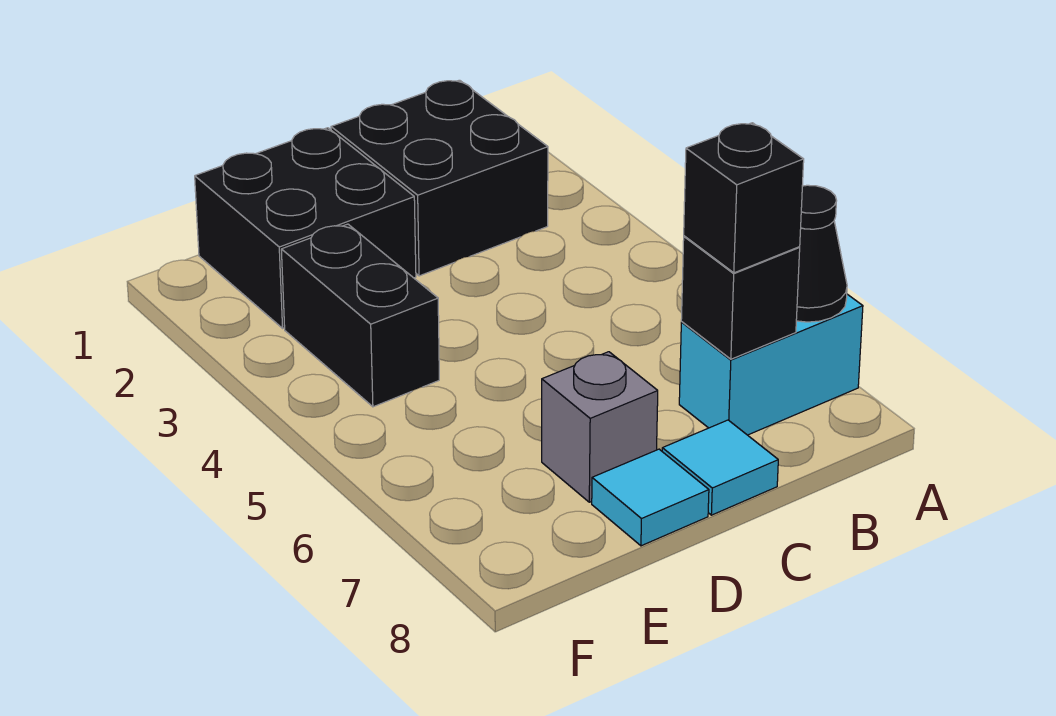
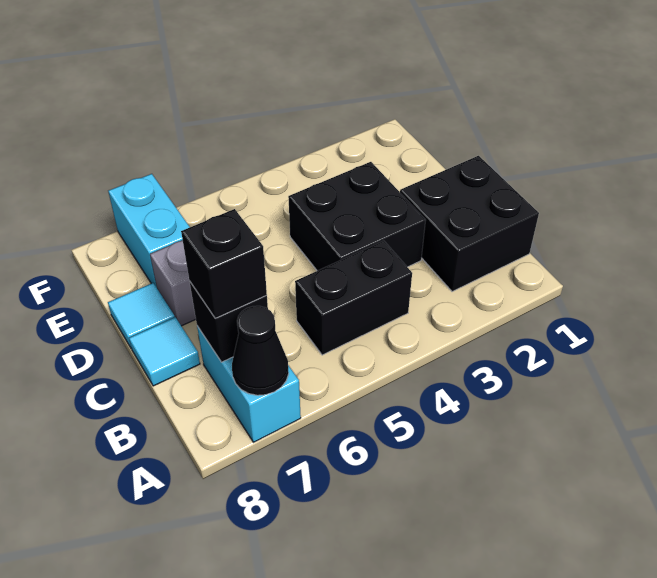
black brick D1:E2 level 1 -> black brick C3:D4 level 1
black brick E3:E4 level 1 -> black brick B4:B5 level 1
none -> cyan brick E7:F7 level 1

